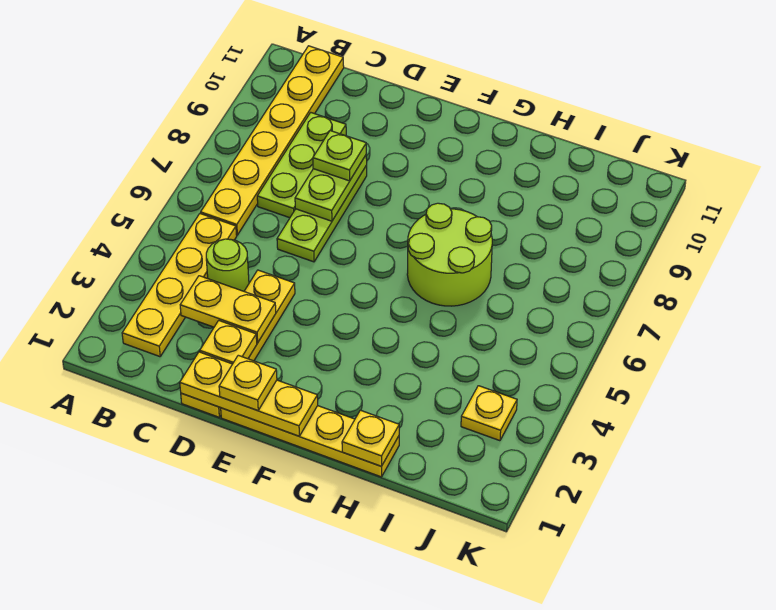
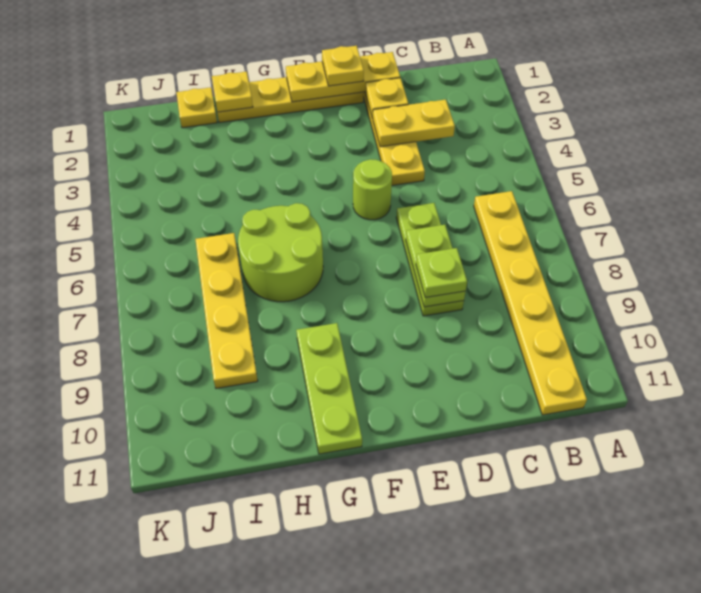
yellow plate B2:B5 level 1 -> yellow plate I6:I9 level 1
lime round brick C4 level 1 -> lime round brick E5 level 1
lime plate C7:C9 level 1 -> lime plate G9:G11 level 1
yellow plate J3 level 1 -> yellow plate I1 level 1

